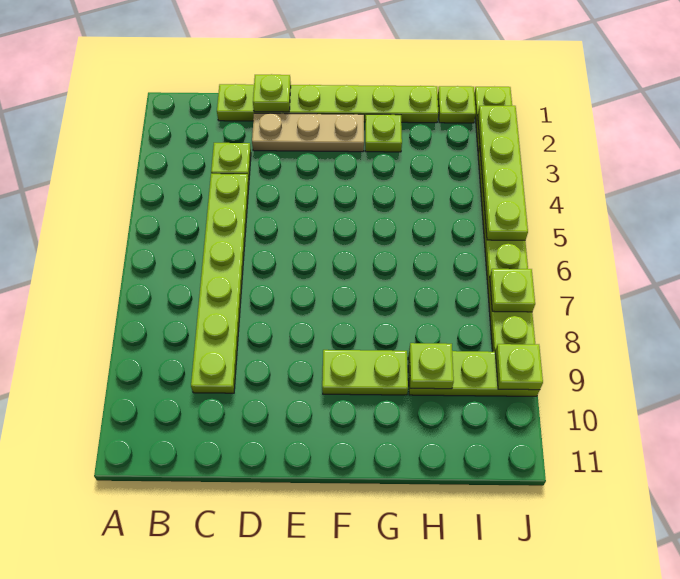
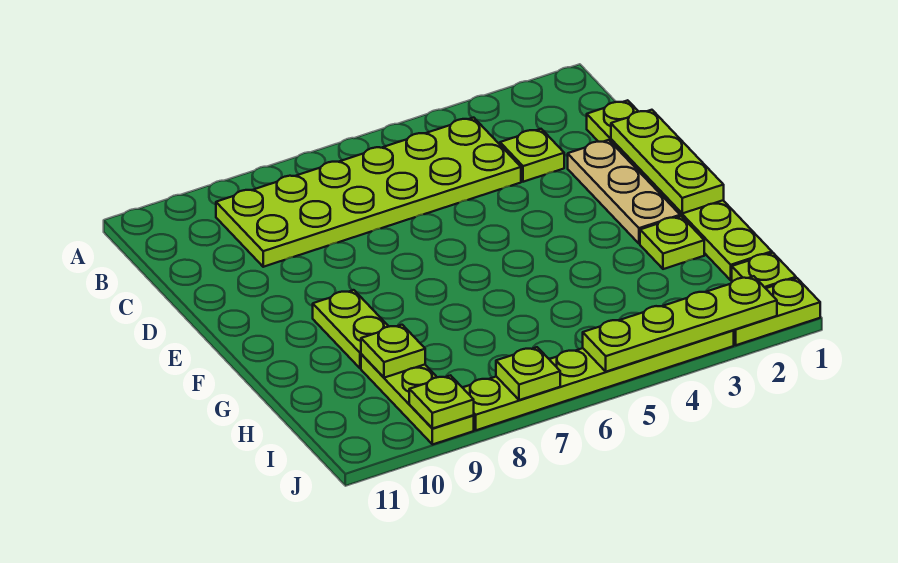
lime plate C4:C9 level 1 -> lime plate B4:C9 level 1
lime plate D1 level 2 -> lime plate D1:F1 level 2

